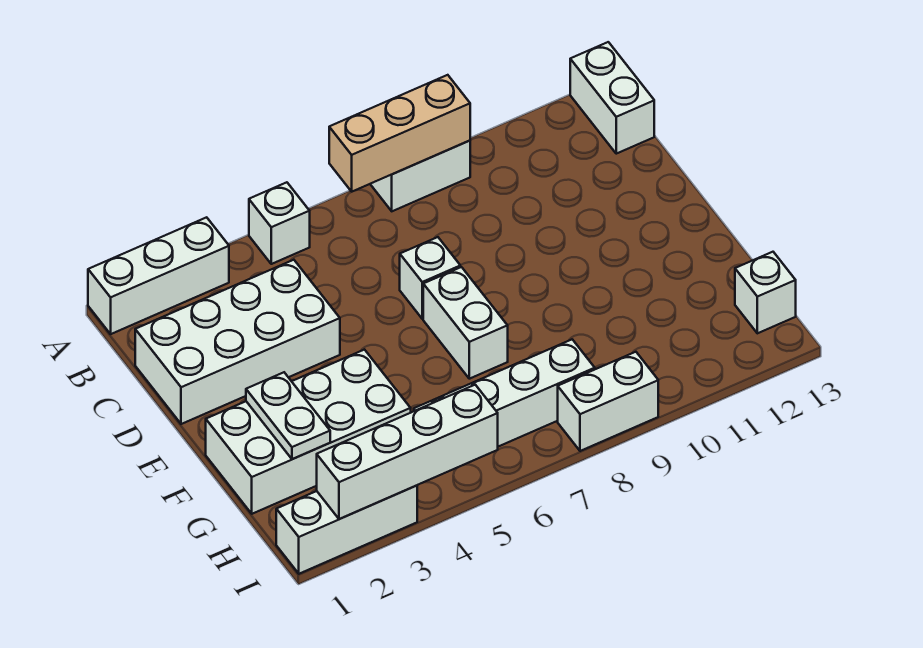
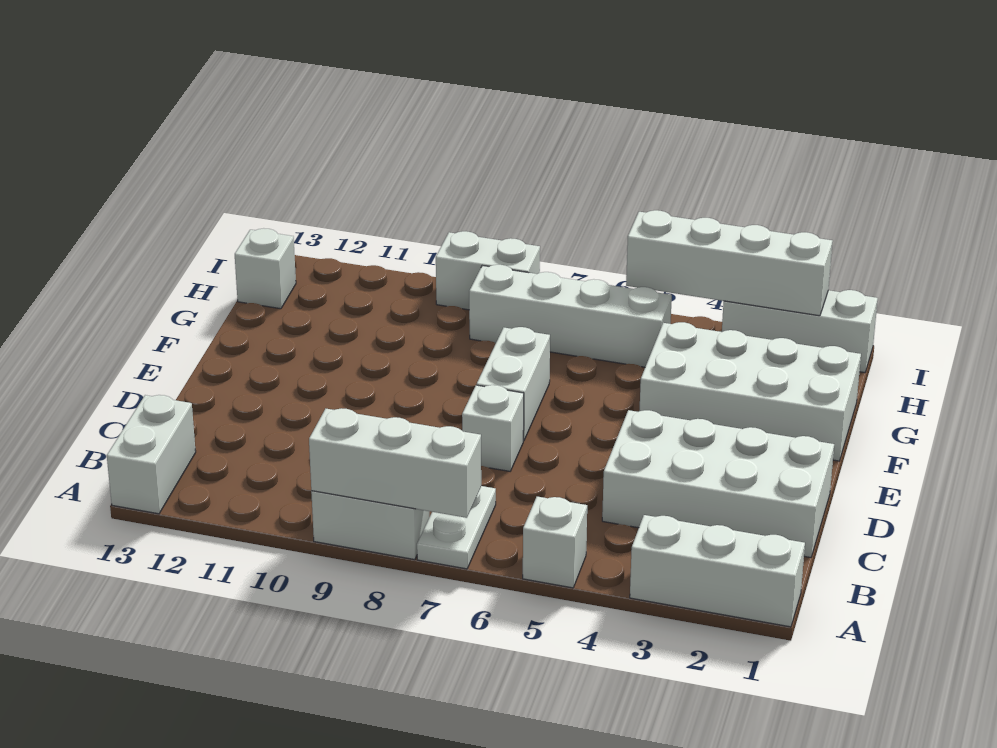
tan brick A7:A9 level 2 -> white brick A7:A9 level 2
white plate F2:G2 level 2 -> white plate A7:B7 level 1

